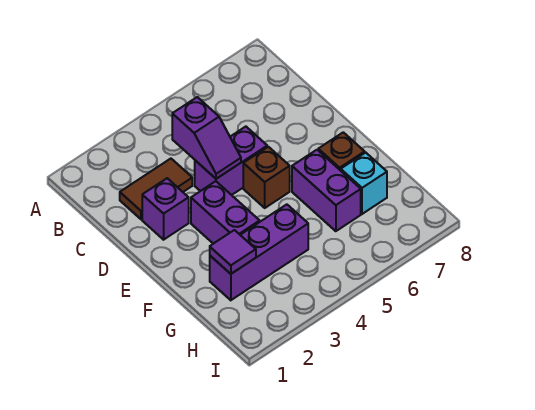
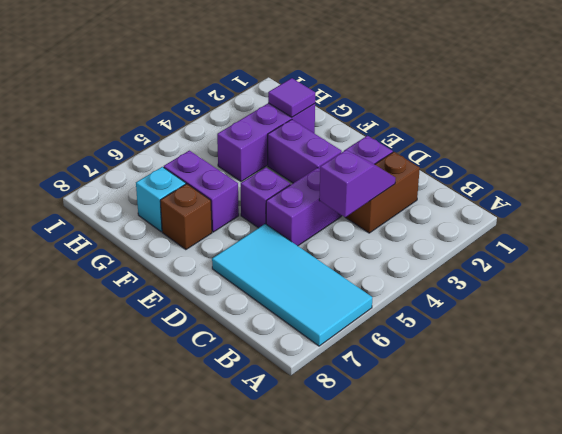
none -> cyan tile A6:D7 level 1
brown tile C2:C3 level 1 -> brown brick C2:C3 level 1
purple slope C4:D4 level 2 top C -> purple slope C3:C4 level 2 top 4
brown brick E5 level 1 -> purple brick E5 level 1

